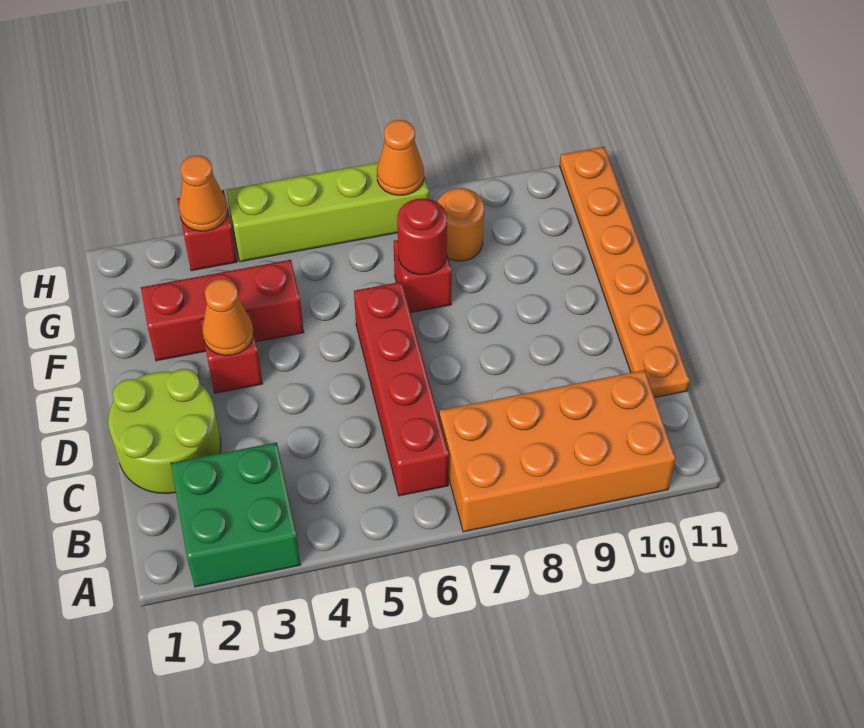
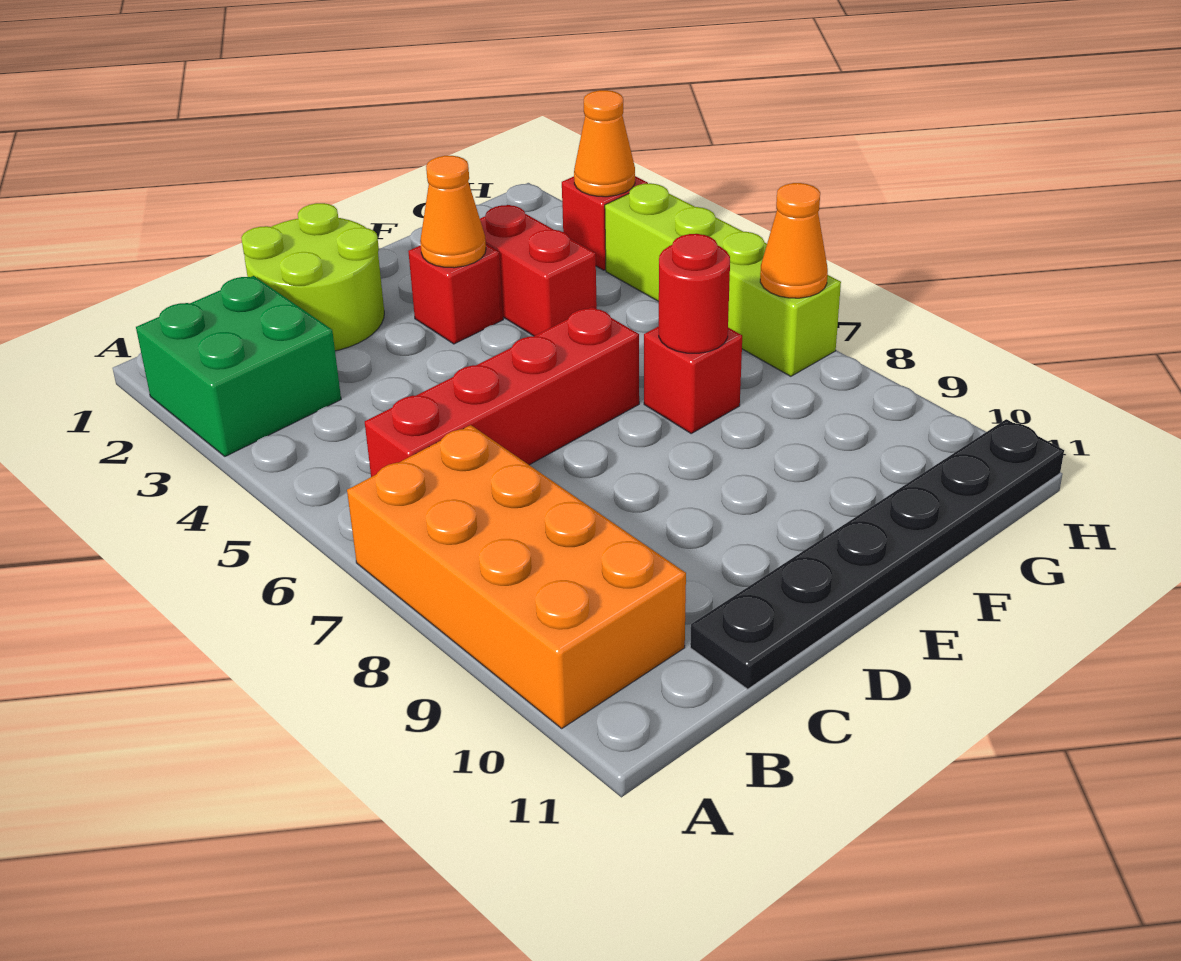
orange plate C11:H11 level 1 -> black plate C11:H11 level 1
red brick F2:F4 level 1 -> red brick F3:F4 level 1
orange round brick G8 level 1 -> none

